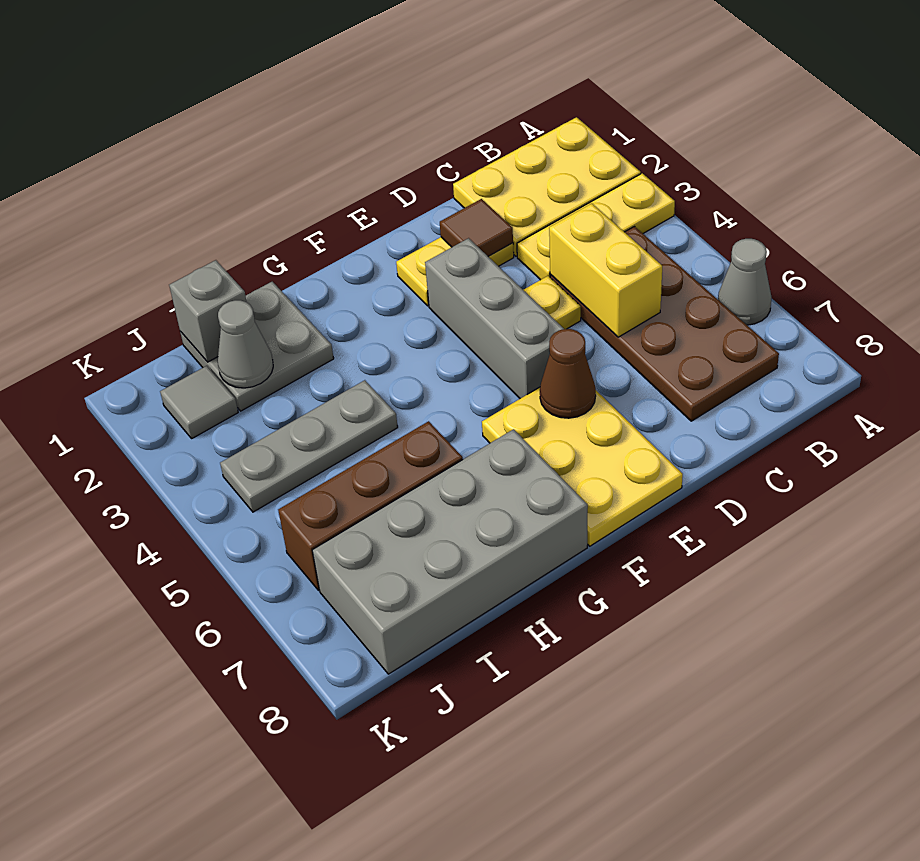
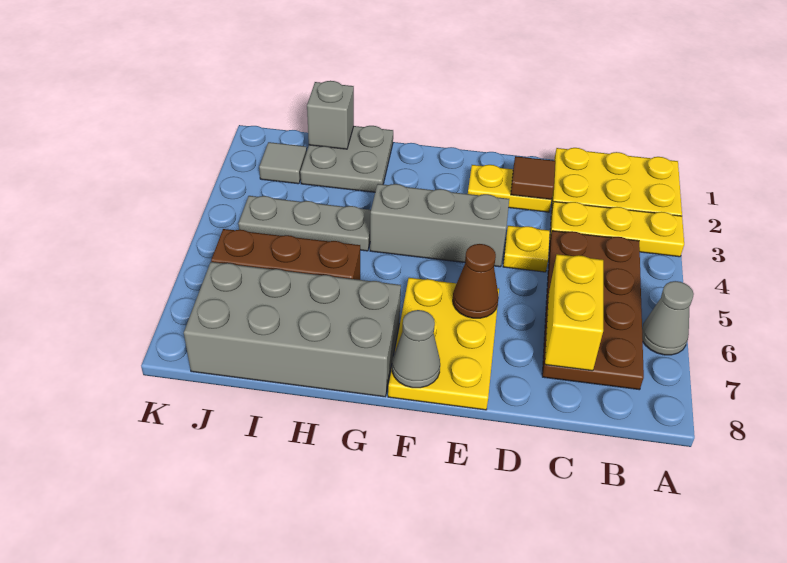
yellow brick C4:C5 level 2 -> yellow brick C6:C7 level 2
grey brick E3:E5 level 1 -> grey brick E4:G4 level 1
grey cone I2 level 2 -> grey cone F8 level 2

